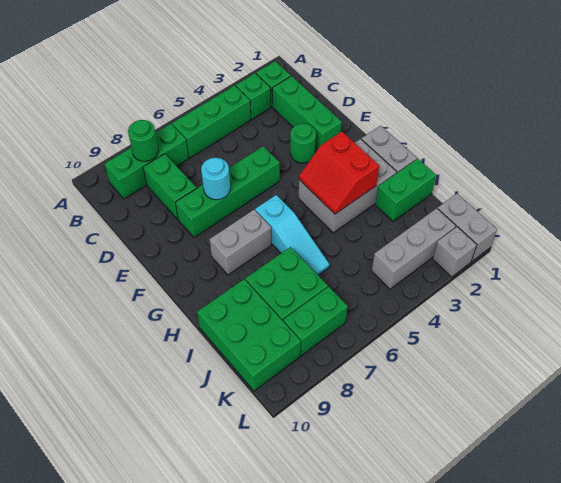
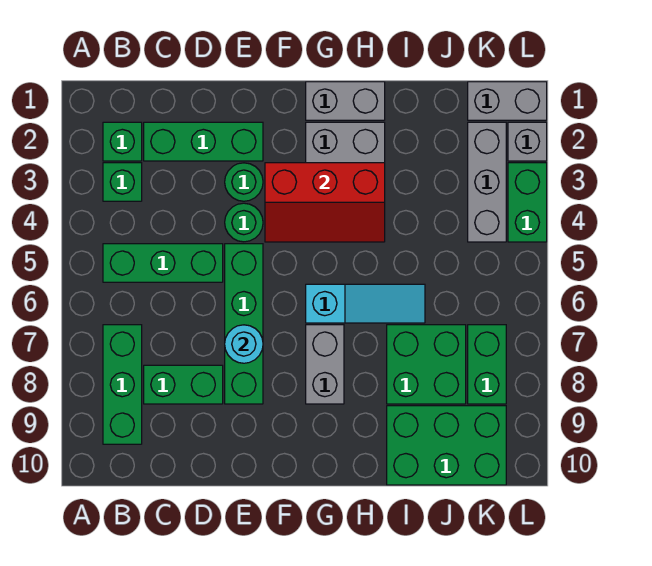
green brick B4:B6 level 1 -> green brick B5:D5 level 1
green round brick B8 level 2 -> green round brick E4 level 1
red slope G3:H4 level 2 top 3 -> red slope F3:H4 level 2 top 3
green brick I1:I2 level 1 -> green brick L3:L4 level 1

